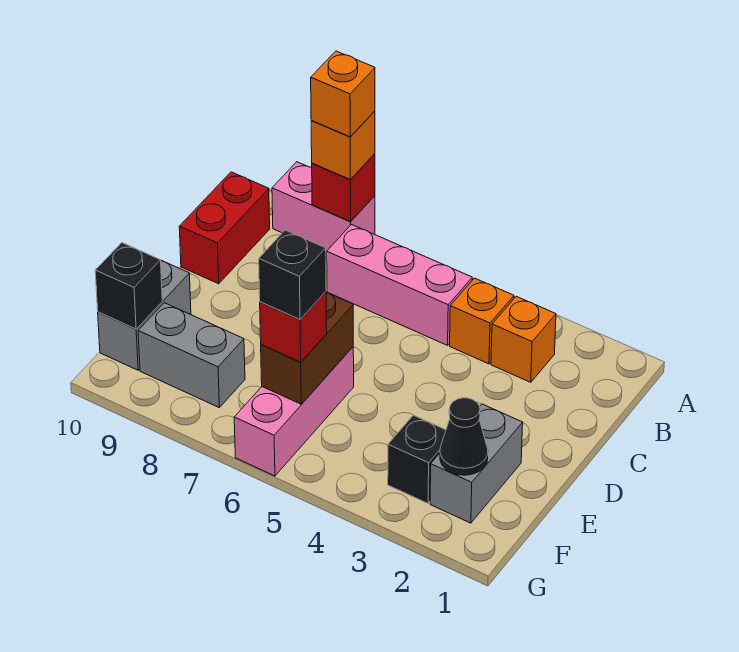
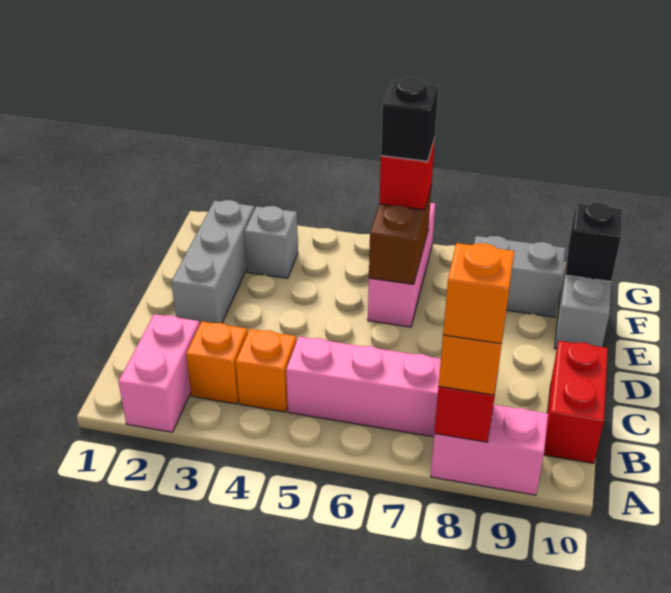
none -> pink brick A2:B2 level 1
grey brick E2:F2 level 1 -> grey brick D2:F2 level 1
black cone F2 level 2 -> none
black brick F3 level 1 -> grey brick F3 level 1

